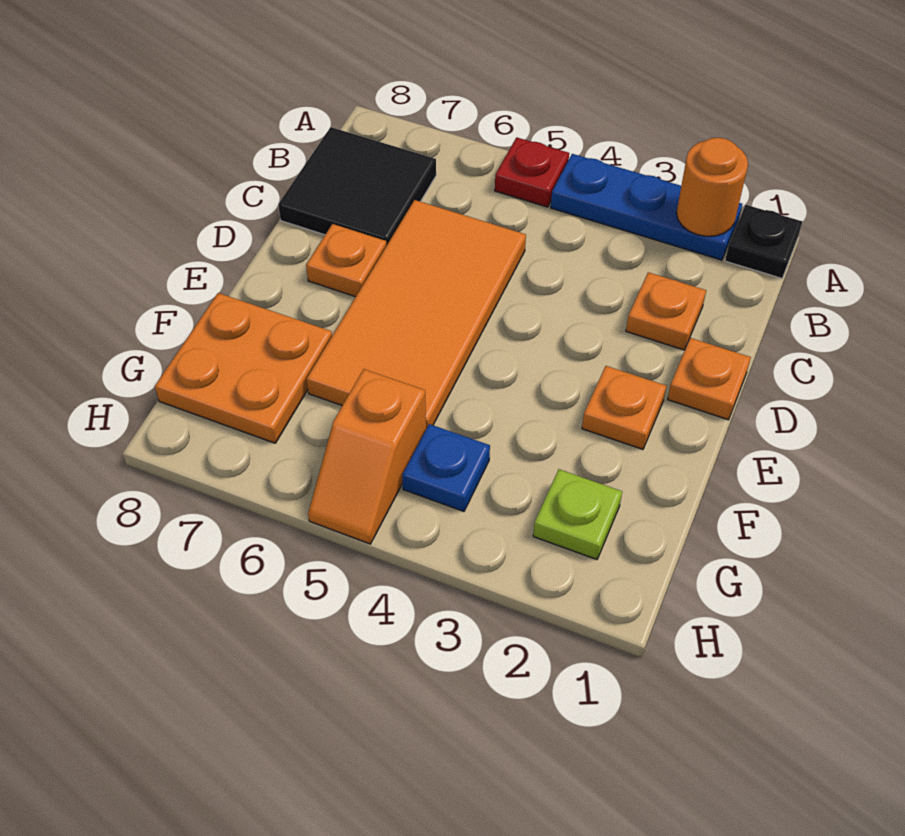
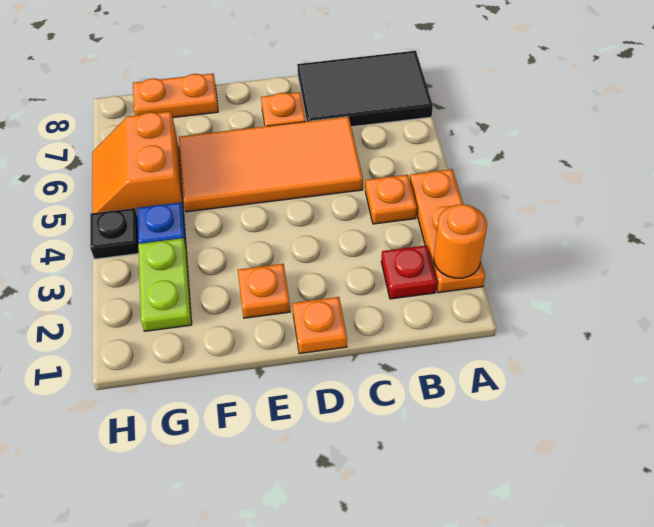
black plate A1 level 1 -> black plate H4 level 1
blue plate A2:A4 level 1 -> orange plate A2:A4 level 1
red plate A5 level 1 -> red plate B2 level 1
black tile B7:C8 level 1 -> black tile A7:C8 level 1
orange plate C2 level 1 -> orange plate B4 level 1
orange plate F7:G8 level 1 -> orange plate F8:G8 level 1
lime plate G2 level 1 -> lime plate G2:G3 level 1
orange slope G5:H5 level 1 top G -> orange slope G5:H6 level 1 top G

